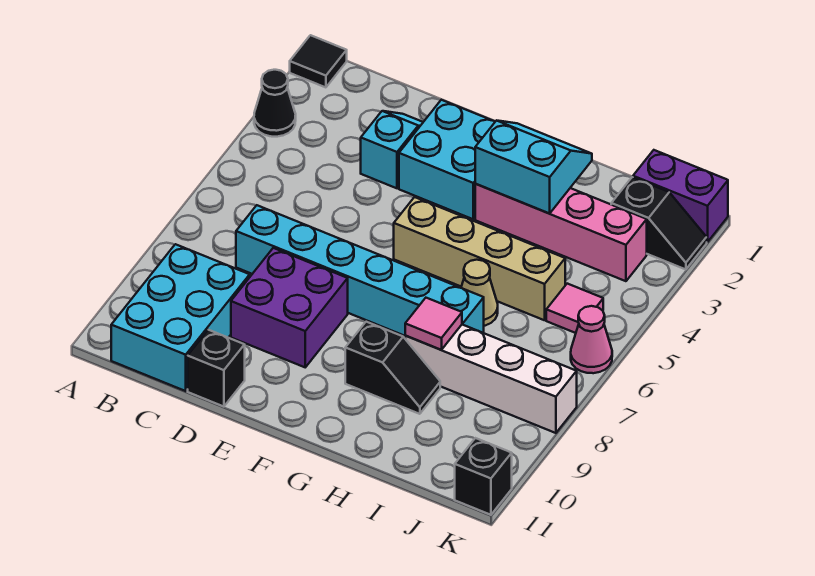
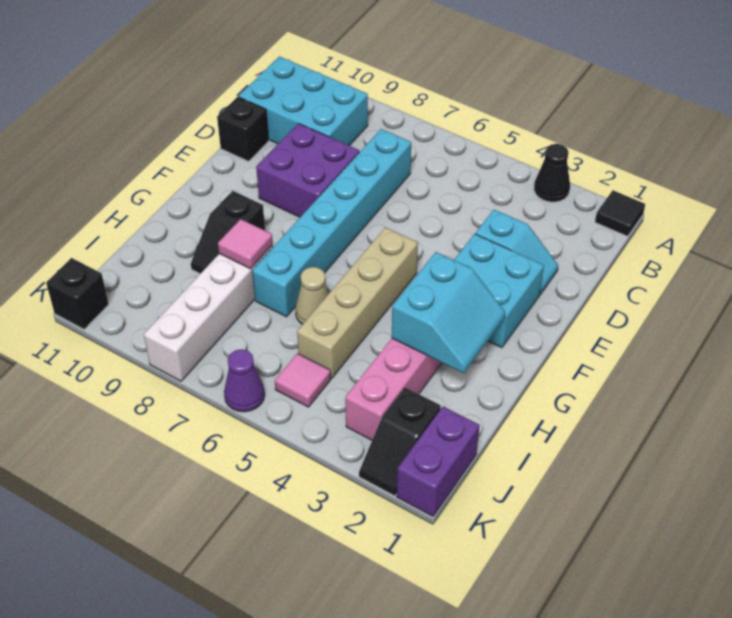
pink cone K6 level 1 -> purple cone K6 level 1

